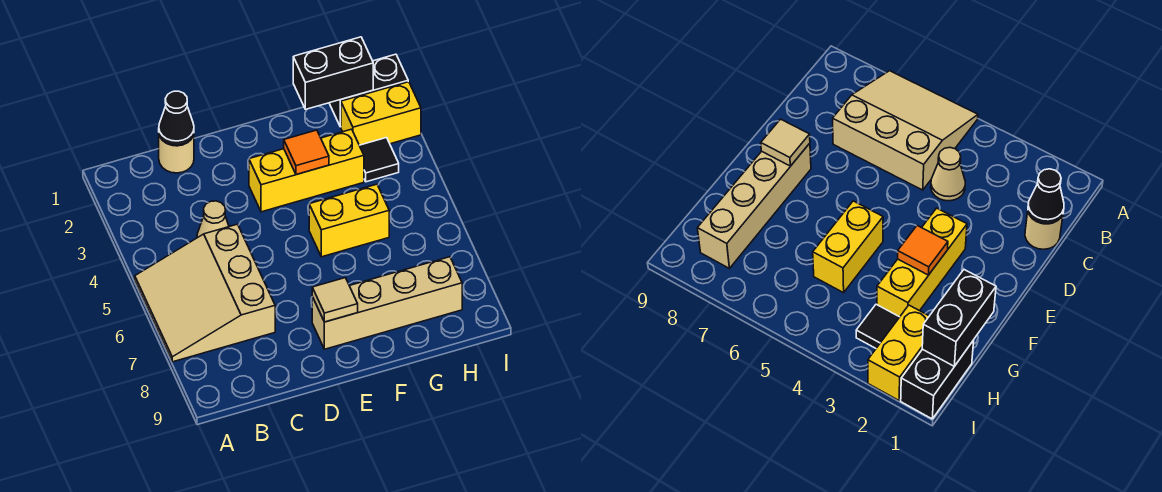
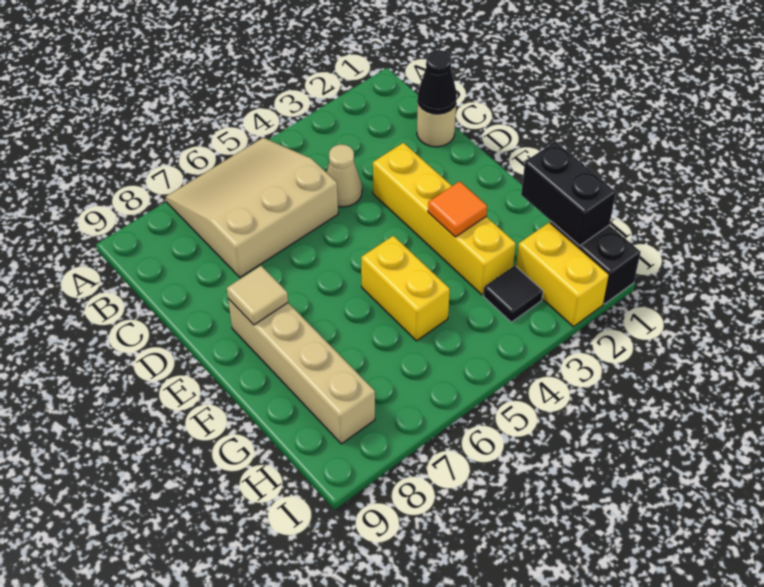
yellow brick E3:G3 level 1 -> yellow brick D3:G3 level 1

